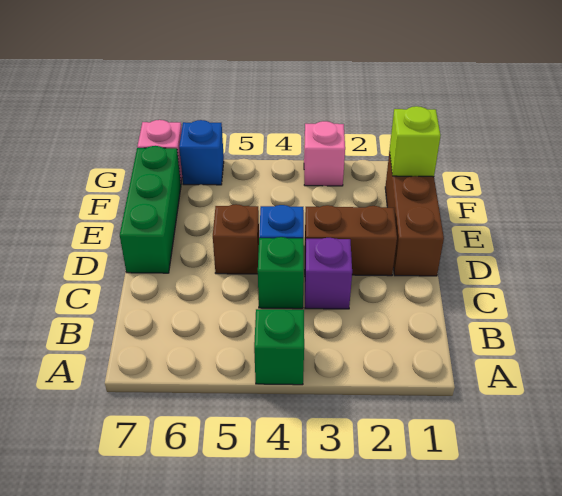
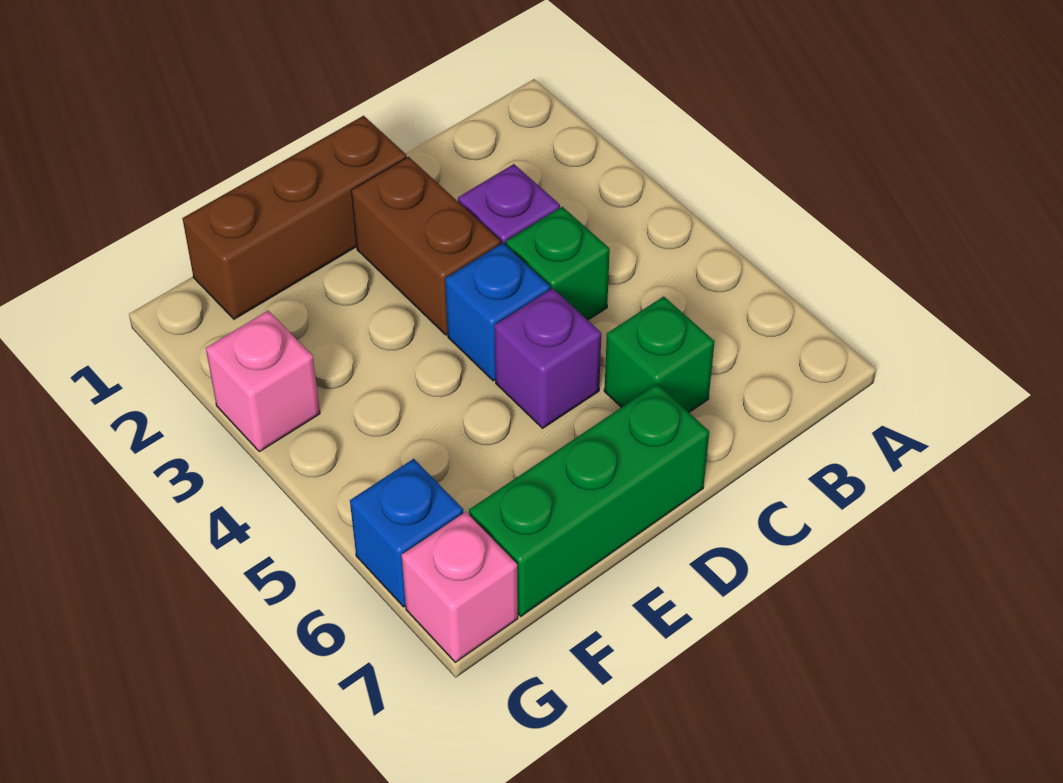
green brick A4 level 1 -> green brick C6 level 1
brown brick D5 level 1 -> purple brick D5 level 1
lime brick F1 level 2 -> none

